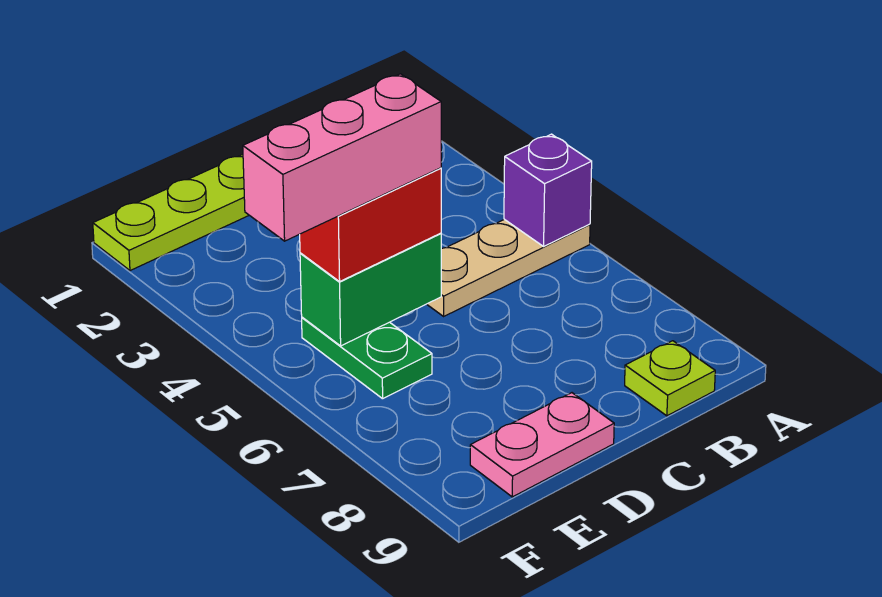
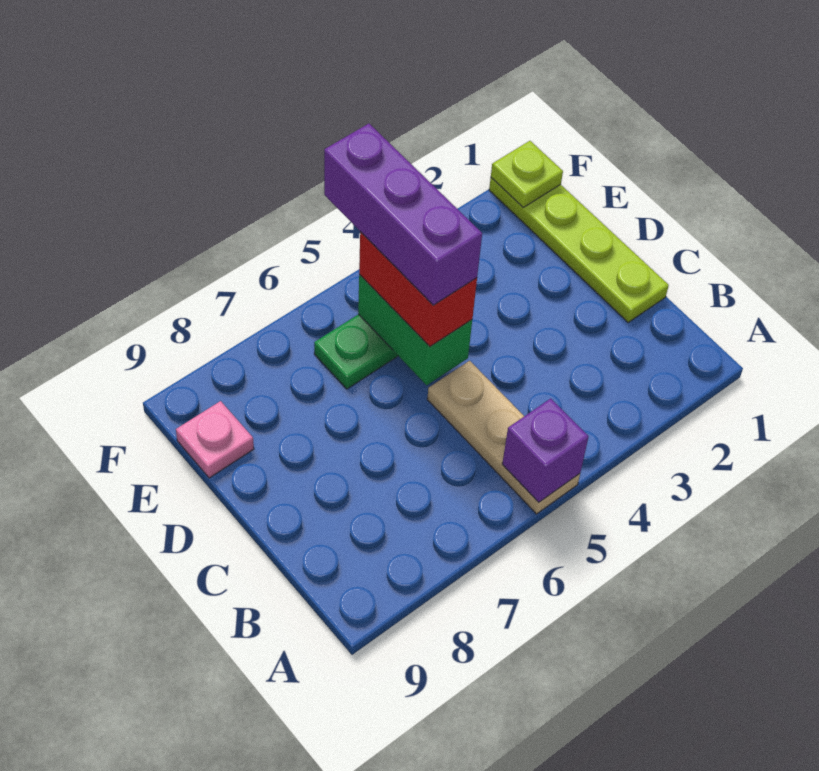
lime plate B9 level 1 -> lime plate F1 level 2
pink brick D5:F5 level 4 -> purple brick D5:F5 level 4
pink plate D9:E9 level 1 -> pink plate E9 level 1

